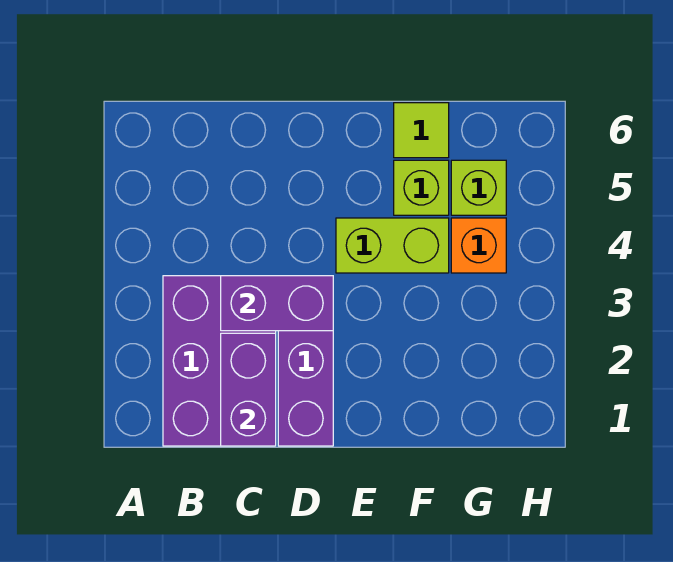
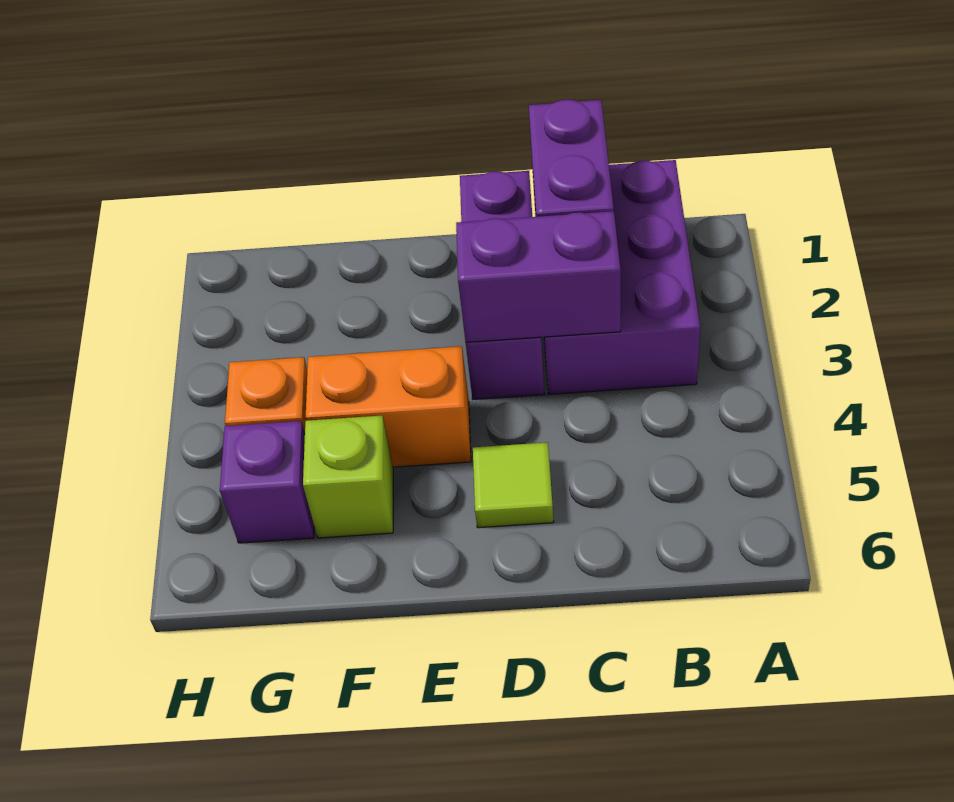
lime brick E4:F4 level 1 -> orange brick E4:F4 level 1
lime tile F6 level 1 -> lime tile D5 level 1
lime brick G5 level 1 -> purple brick G5 level 1

